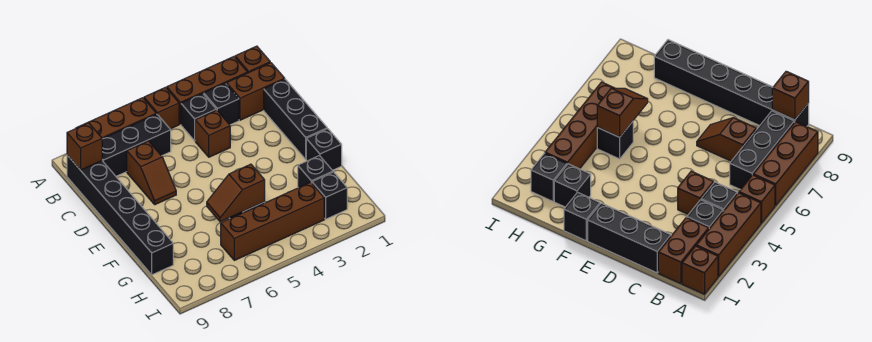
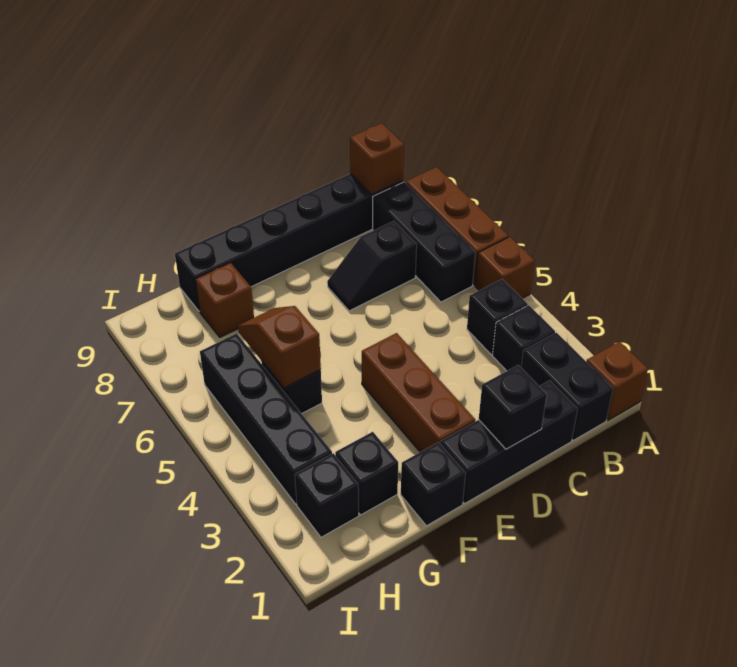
brown brick A2:A4 level 1 -> brown brick E2:E4 level 1
brown brick B1:B2 level 1 -> black brick B1:B2 level 1
brown brick C4 level 1 -> brown brick G8 level 1
brown slope C7:D7 level 1 top C -> black slope C7:D7 level 1 top C
none -> black brick D1 level 2
brown brick H3:H6 level 1 -> black brick H3:H6 level 1

